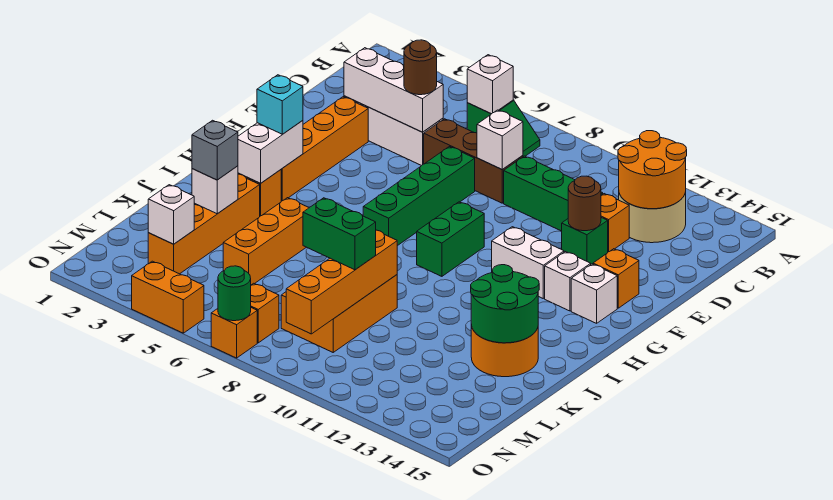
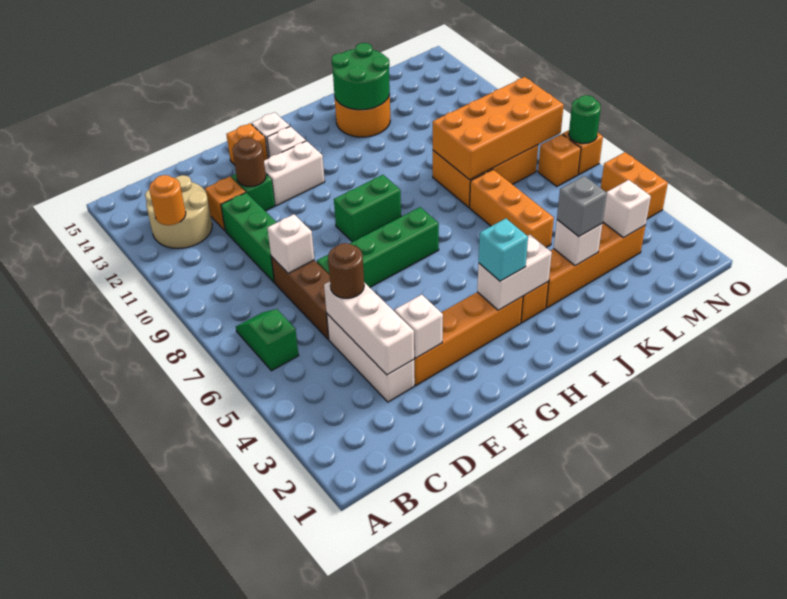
white brick B6 level 2 -> white brick E3 level 2
orange round brick B12:C13 level 2 -> orange round brick B12 level 2
white brick G11:G12 level 1 -> white brick F12:G12 level 1
orange brick J5:L5 level 1 -> orange brick K5:K7 level 1
orange brick K9:N9 level 2 -> orange brick K8:N9 level 2
green brick L8:L9 level 3 -> none

